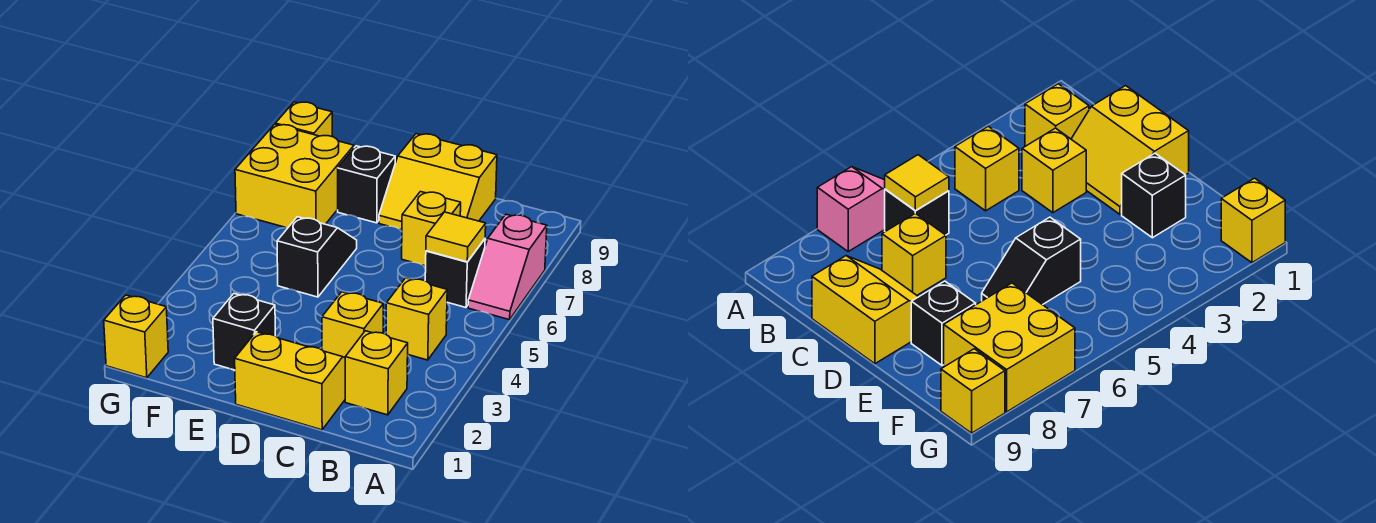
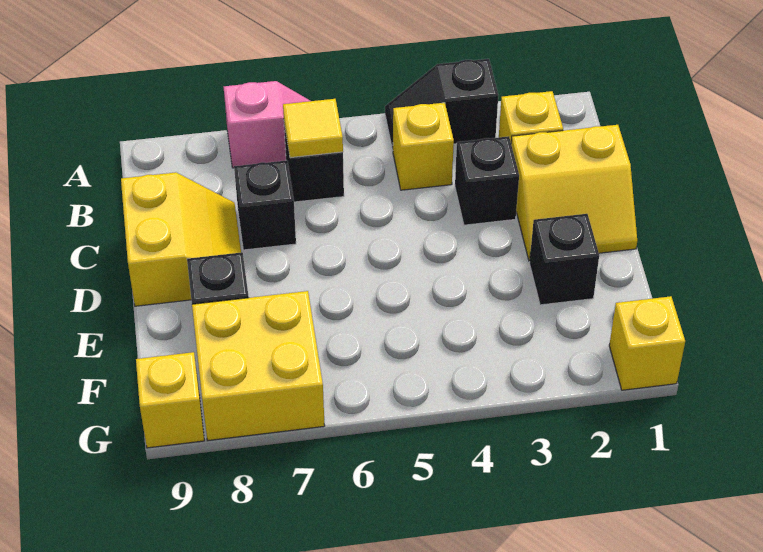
yellow slope C1:D2 level 1 top 1 -> yellow slope C1:D2 level 1 top C
yellow brick C3 level 1 -> black brick C3 level 1
yellow brick C7 level 1 -> black brick C7 level 1
black slope E5:E6 level 1 top 5 -> black slope A3:A4 level 1 top 3

